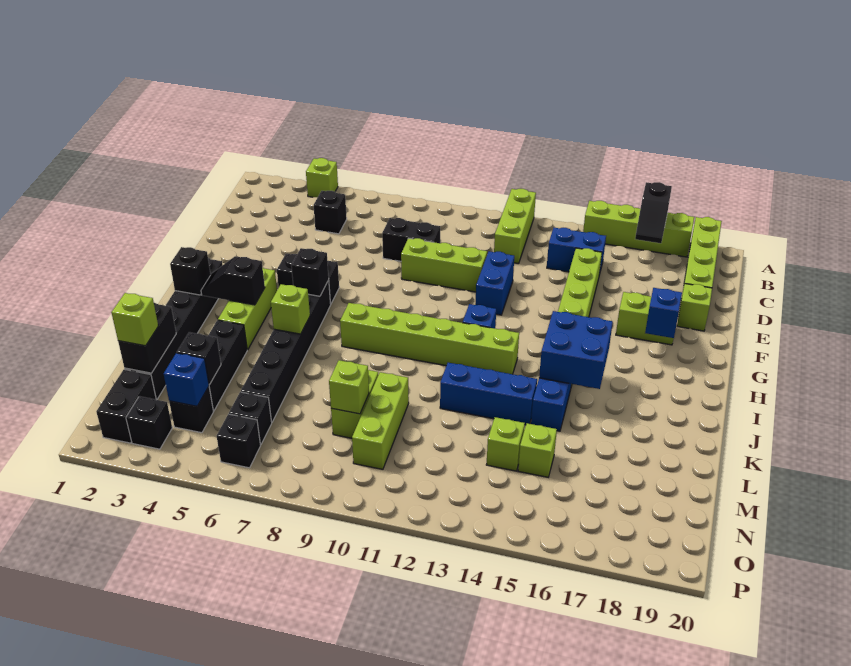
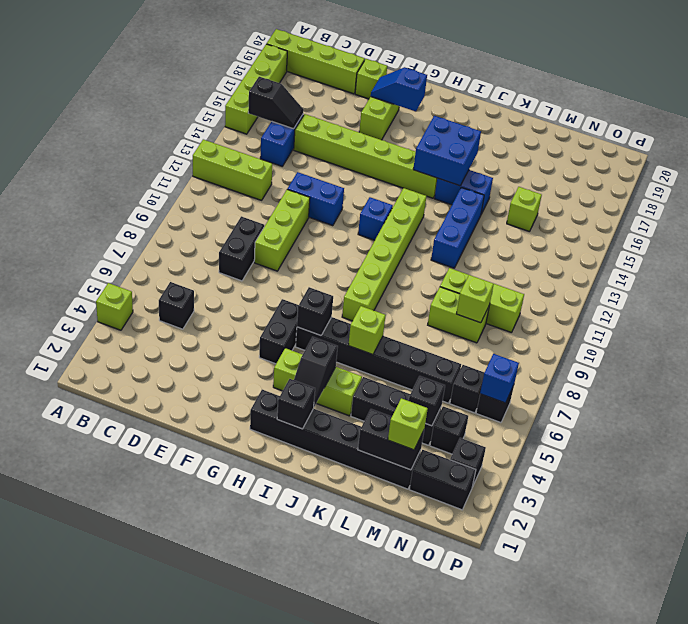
black slope A17:B17 level 2 top A -> black slope B15:C15 level 2 top B
lime brick M14 level 1 -> none
blue brick N4 level 2 -> blue brick O6 level 2

